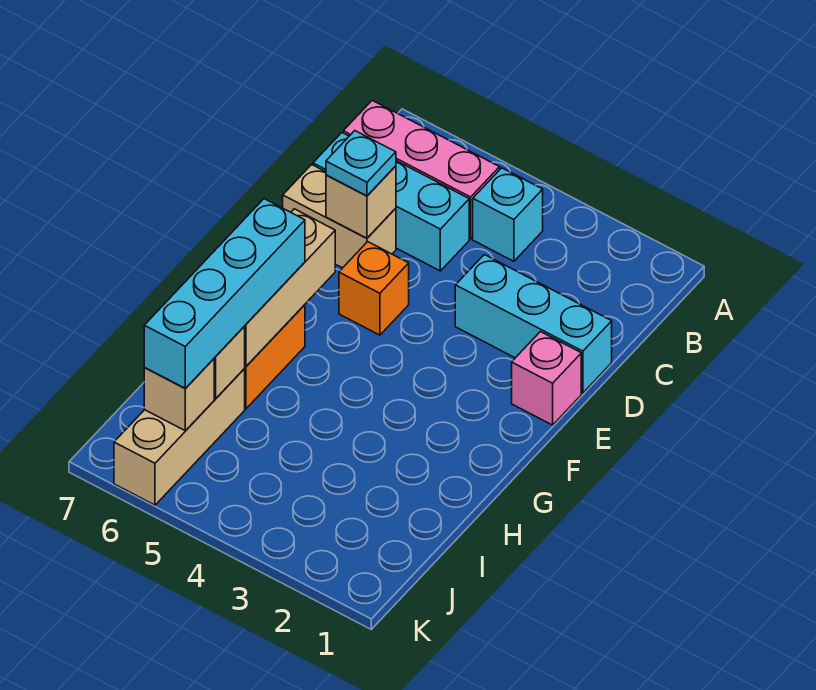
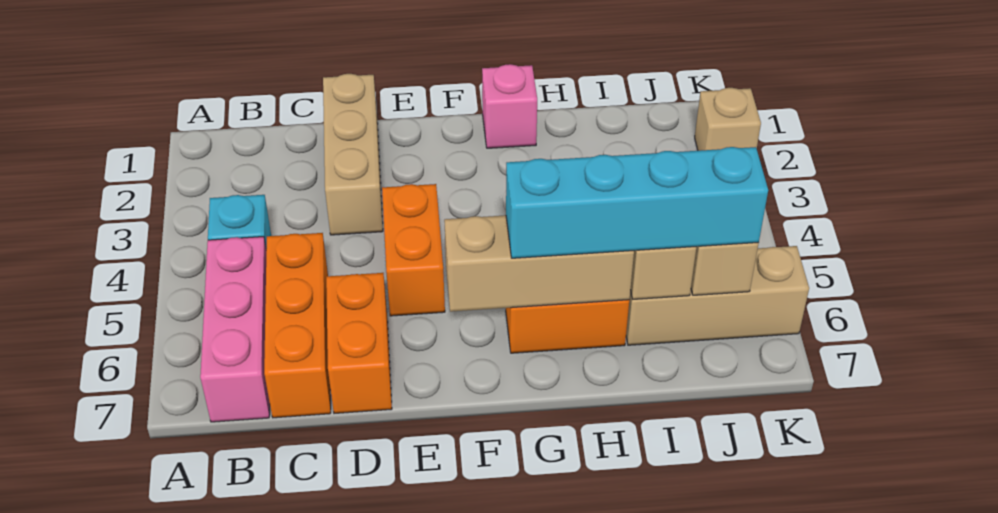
cyan brick C5:C7 level 1 -> orange brick C5:C7 level 1
cyan brick D1:D3 level 1 -> tan brick D1:D3 level 1
tan brick D6:D7 level 1 -> orange brick D6:D7 level 1
tan brick D6 level 2 -> tan brick K2 level 1
cyan plate D6 level 3 -> none
pink brick E1 level 1 -> pink brick G1 level 1
orange brick E5 level 1 -> orange brick E4:E5 level 1

